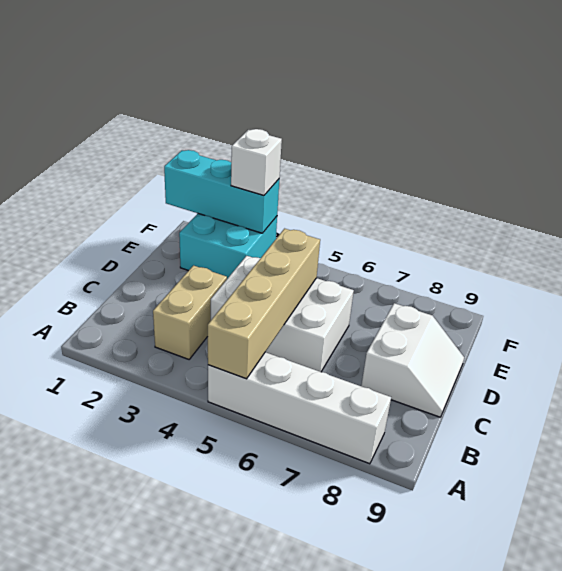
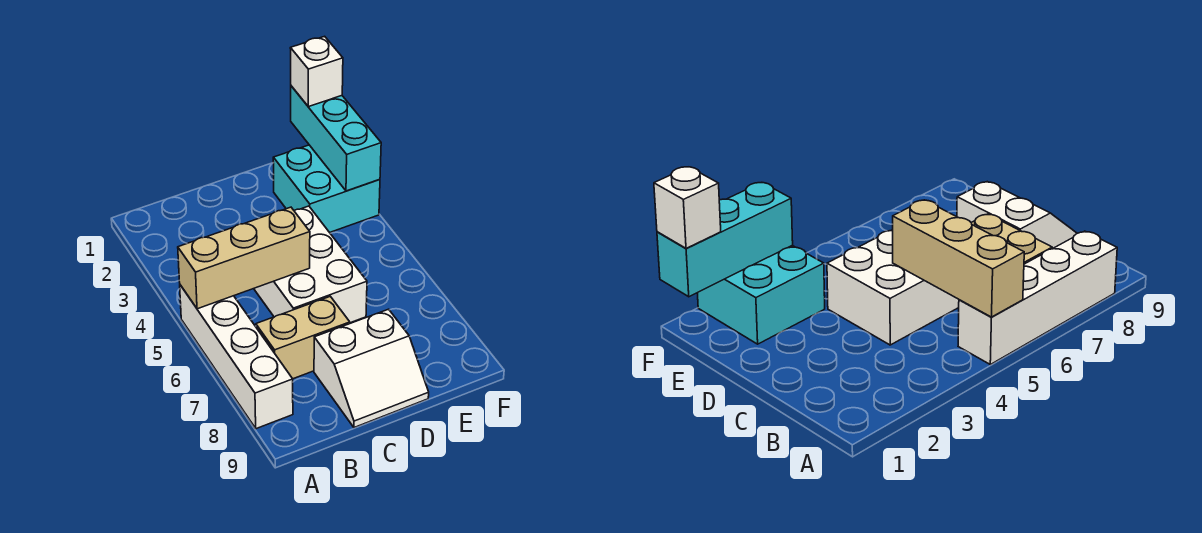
tan brick A5:D5 level 2 -> tan brick A5:C5 level 2
tan brick B3:C3 level 1 -> tan brick B7:C7 level 1
white brick F3 level 3 -> white brick F1 level 3

